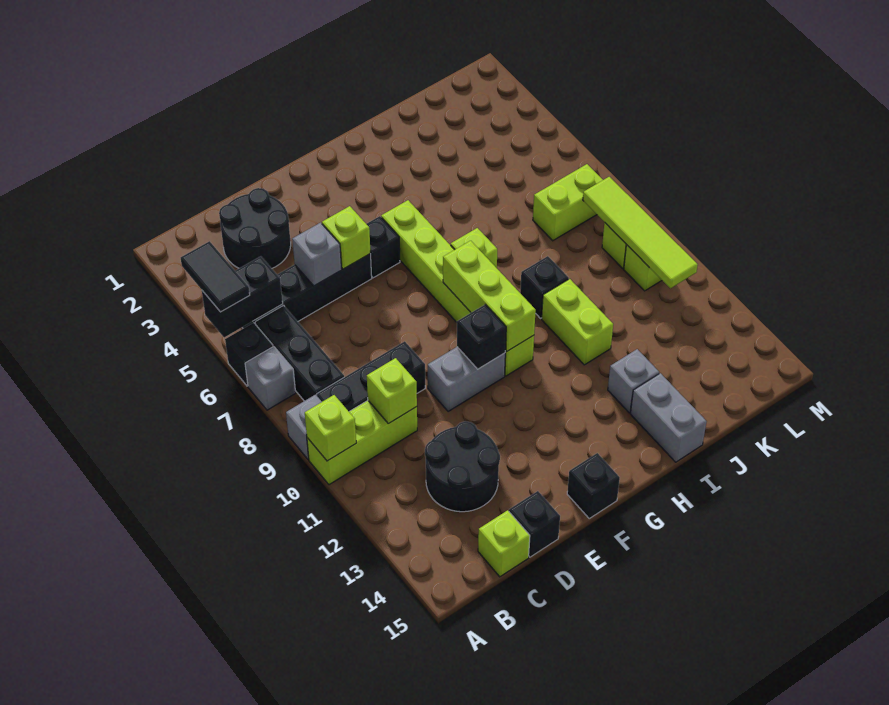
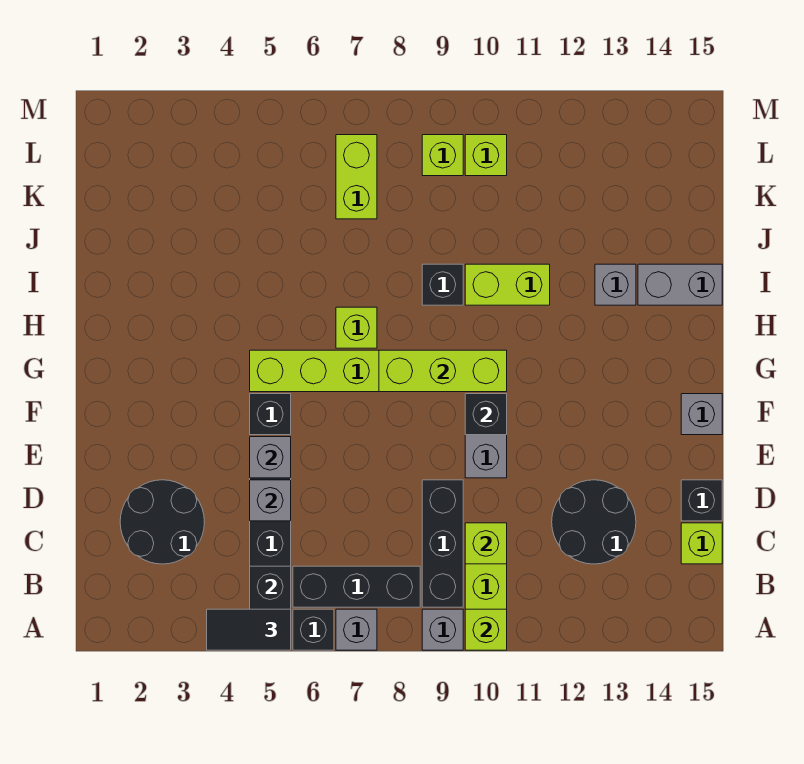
lime brick E5 level 2 -> grey brick E5 level 2
black brick F15 level 1 -> grey brick F15 level 1
lime tile L8:L11 level 2 -> none

